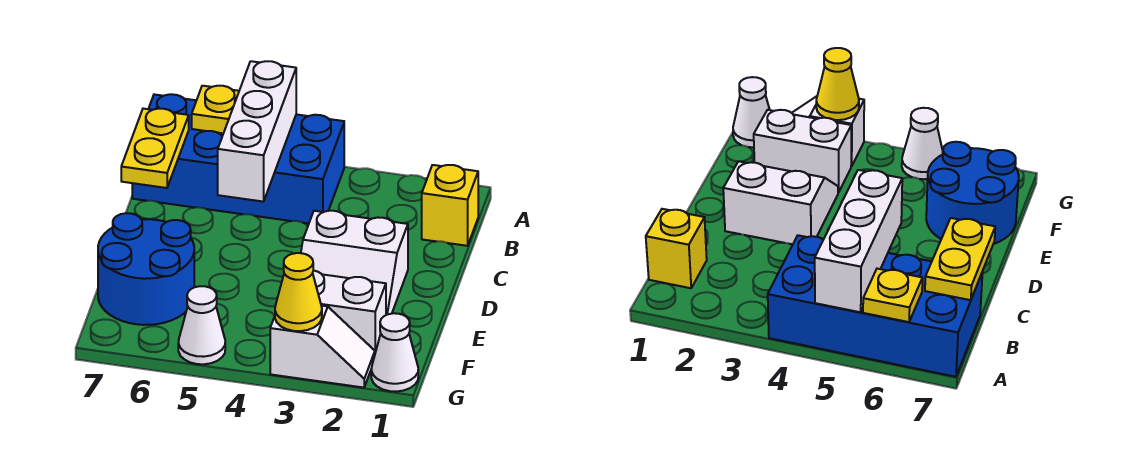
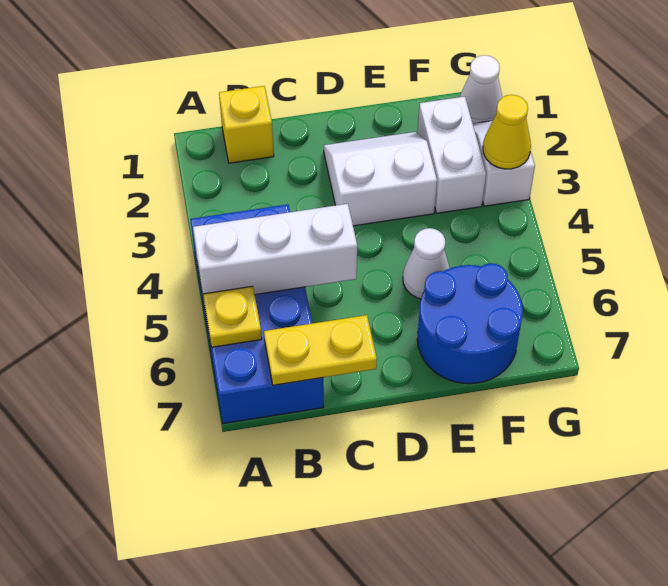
white slope D2:E3 level 1 top D -> white slope D2:E3 level 1 top 3
white cone G5 level 1 -> white cone E5 level 1

